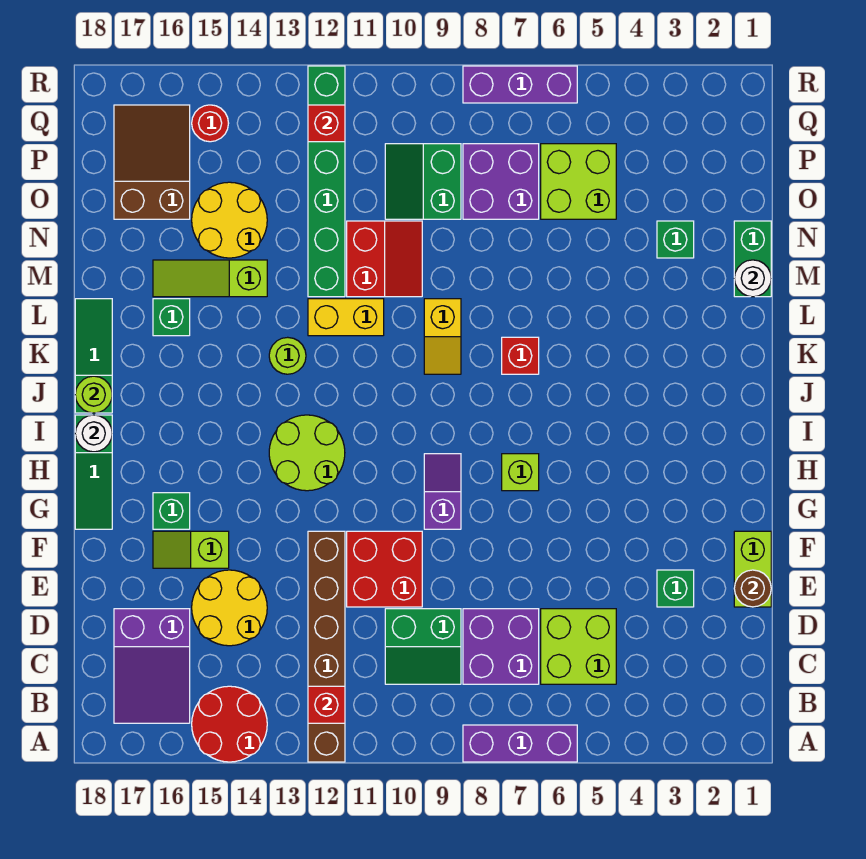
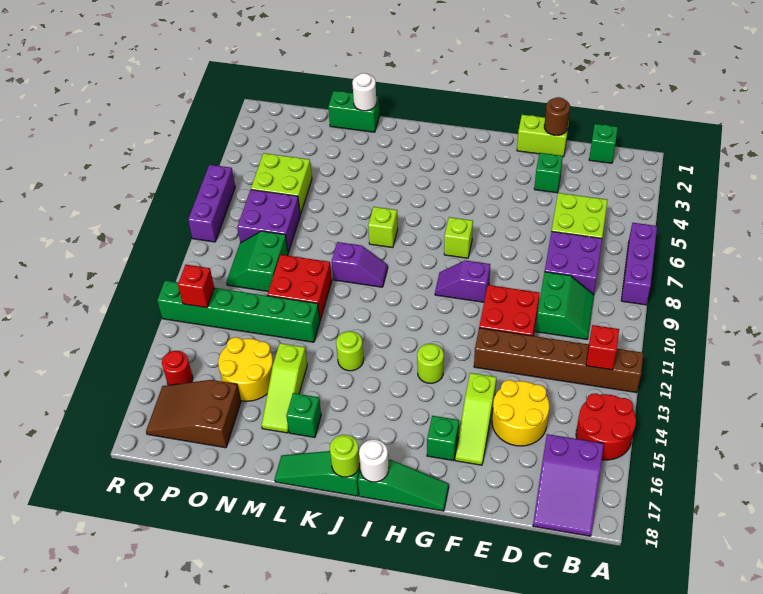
purple slope B16:D17 level 1 top D -> purple slope B16:C18 level 1 top 16
lime slope F15:F16 level 1 top 15 -> lime slope F14:F16 level 1 top 14
lime round brick H12:I13 level 1 -> lime round brick H13 level 1
red brick K7 level 1 -> lime brick K7 level 1
yellow slope K9:L9 level 1 top L -> purple slope K9:L9 level 1 top L
yellow brick L11:L12 level 1 -> none
red slope M10:N11 level 1 top 11 -> red brick M10:N11 level 1
green brick N3 level 1 -> green brick C1 level 1
green slope O9:P10 level 1 top 9 -> green slope O9:P10 level 1 top O

